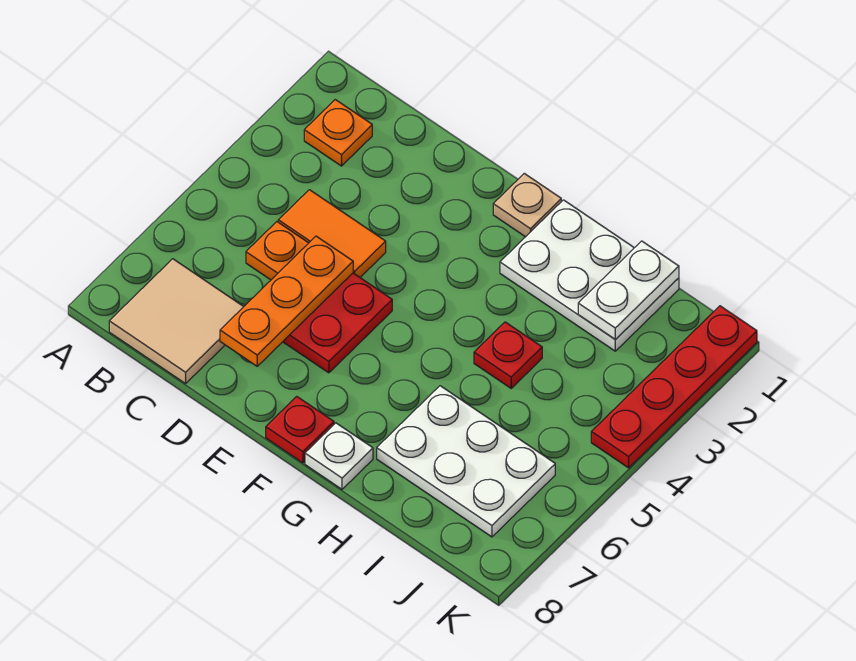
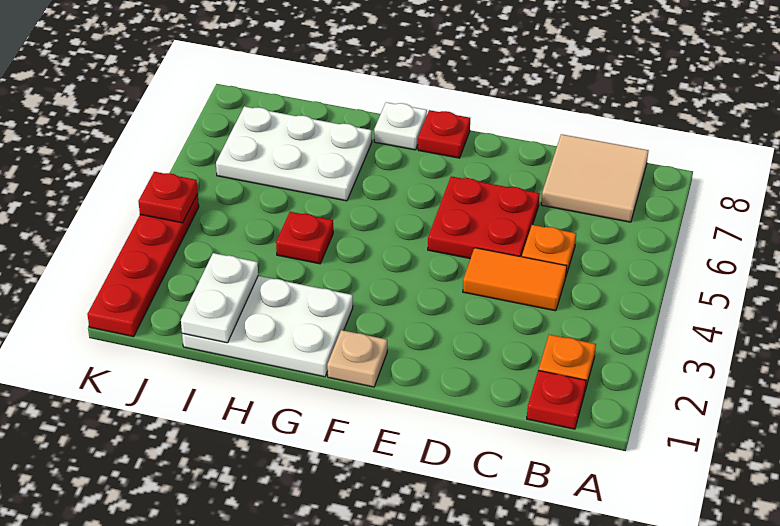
none -> red plate B1 level 1
orange plate D5:D7 level 2 -> none
none -> red plate K4 level 2

